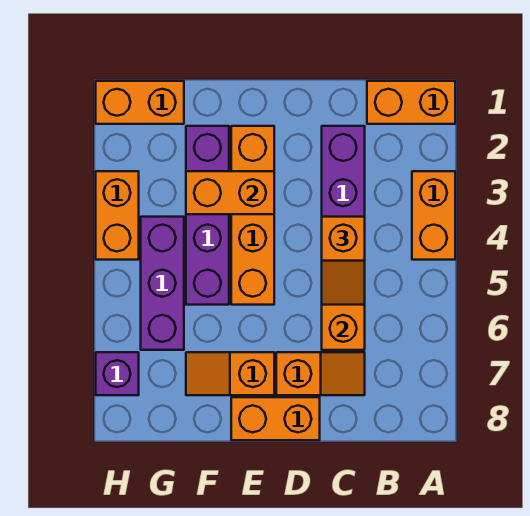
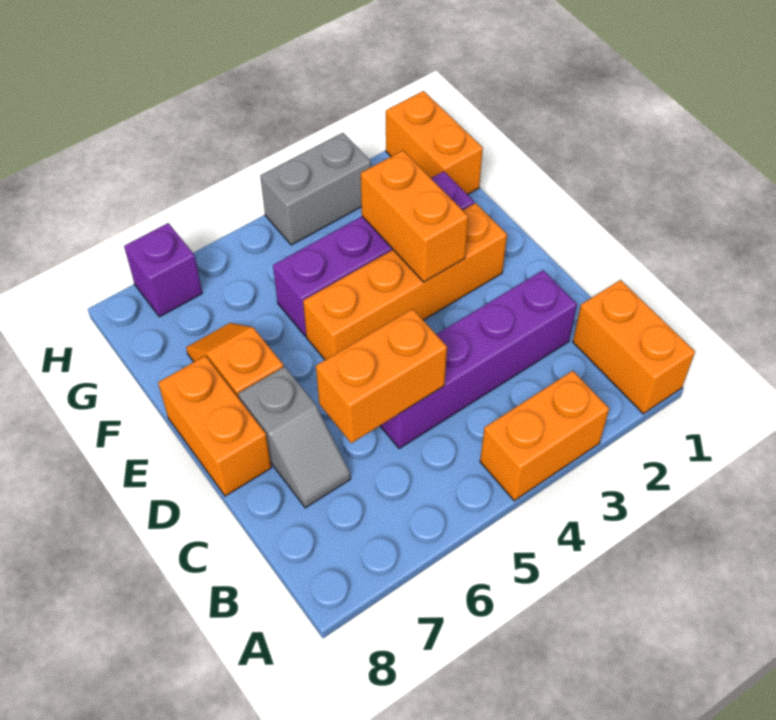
orange slope C4:C5 level 3 top 4 -> none
orange slope C7:D7 level 1 top D -> grey slope C7:D7 level 1 top D
purple brick G4:G6 level 1 -> none
orange brick H3:H4 level 1 -> grey brick H3:H4 level 1

